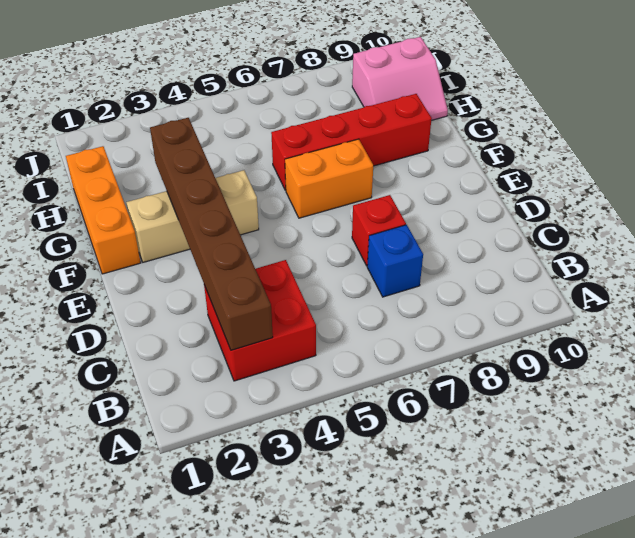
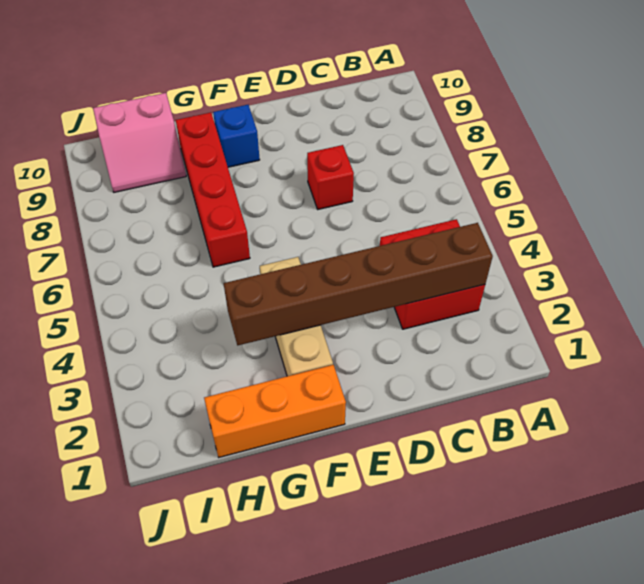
blue brick C7 level 1 -> blue brick F9 level 1
orange brick F6:F7 level 1 -> none
pink slope H9:I10 level 1 top I -> pink slope H9:I10 level 1 top 10

